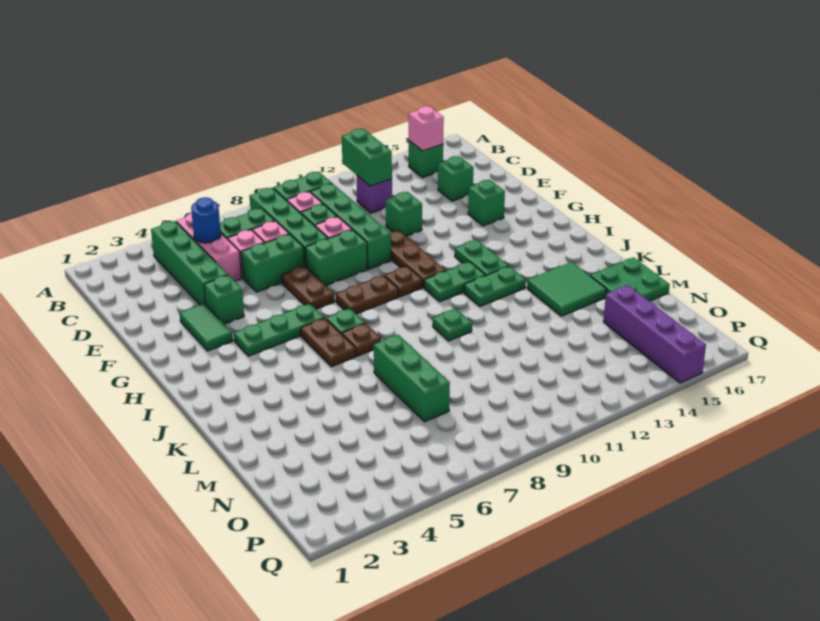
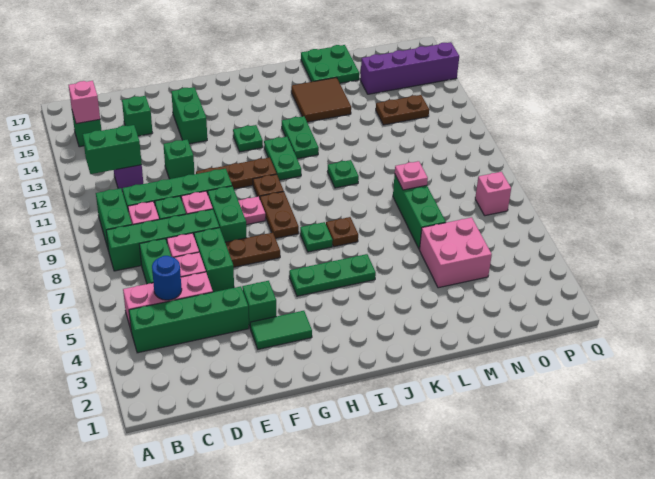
green brick F15 level 1 -> green brick F14:F15 level 1
none -> pink plate G9 level 1
green plate H4:H6 level 1 -> green plate H5:J5 level 1
green plate H13:I13 level 1 -> green plate H13 level 1
brown plate I6:J6 level 1 -> brown plate N13:O13 level 1
green tile K14:L15 level 1 -> brown tile K14:L15 level 1
green brick L7:N7 level 1 -> green brick M6:M8 level 1
none -> pink brick M4:N5 level 1
none -> pink plate M8 level 2
none -> pink brick P7 level 1

